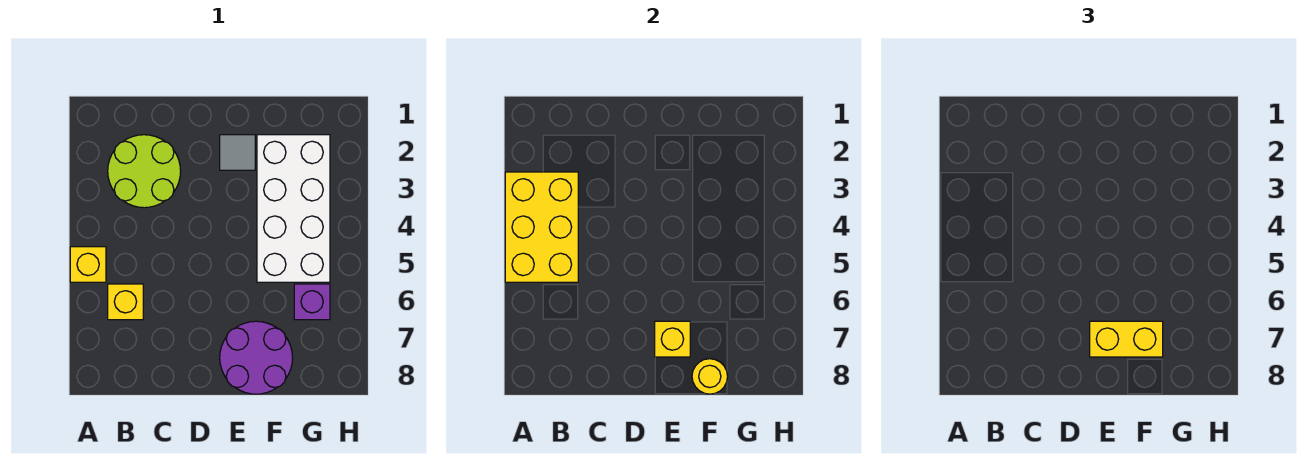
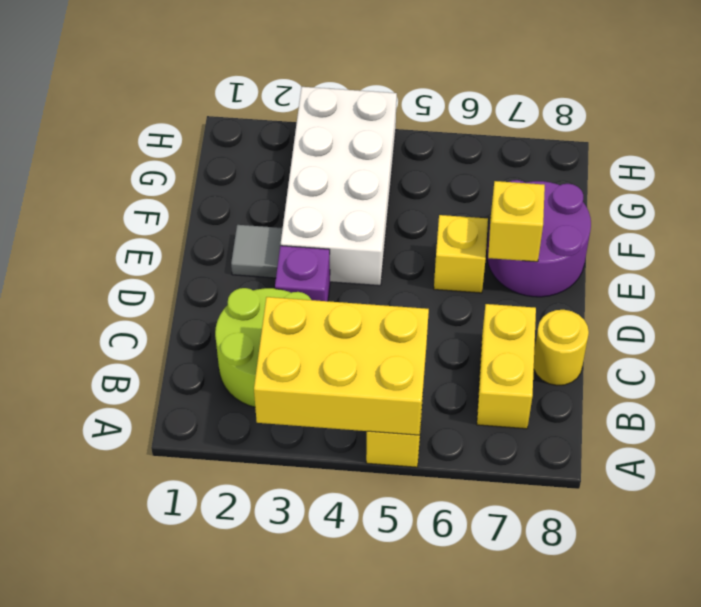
yellow brick B6 level 1 -> yellow brick E6 level 1
yellow brick E7:F7 level 3 -> yellow brick B7:C7 level 1
white brick F2:G5 level 1 -> white brick E3:H4 level 1
yellow round brick F8 level 2 -> yellow round brick C8 level 1
purple brick G6 level 1 -> purple brick D3 level 1

